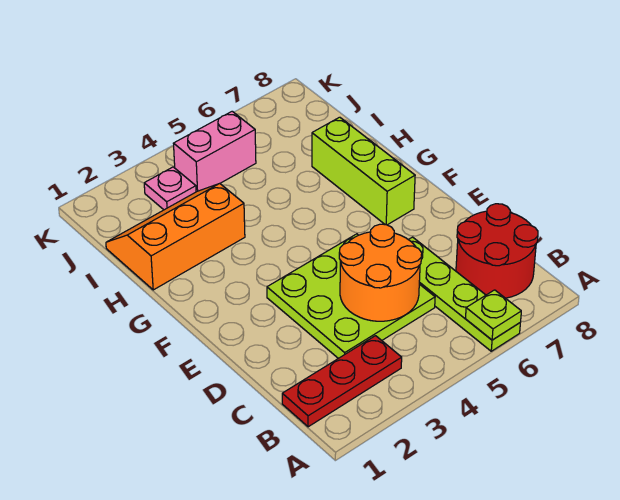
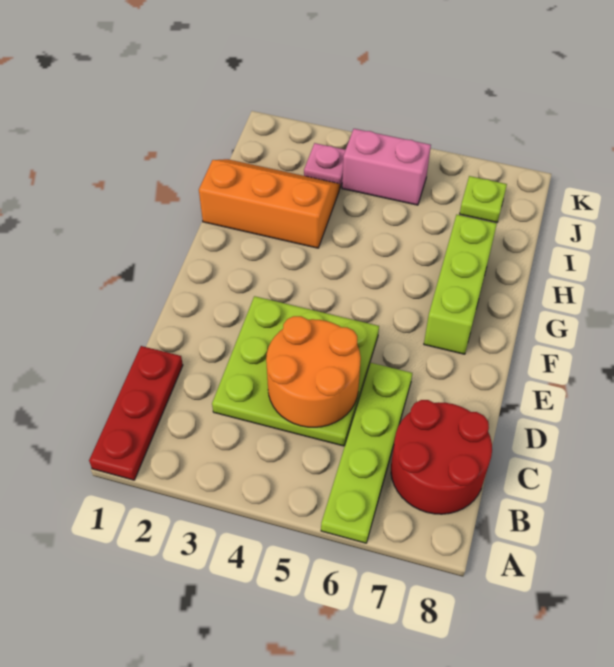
lime plate A6 level 2 -> lime plate J7 level 1
red plate B1:B3 level 1 -> red plate A1:C1 level 1

